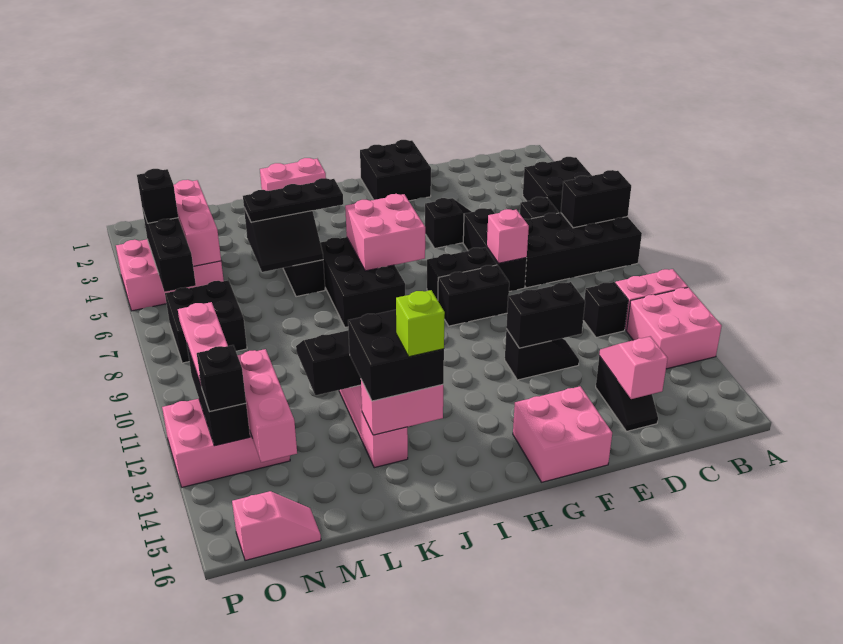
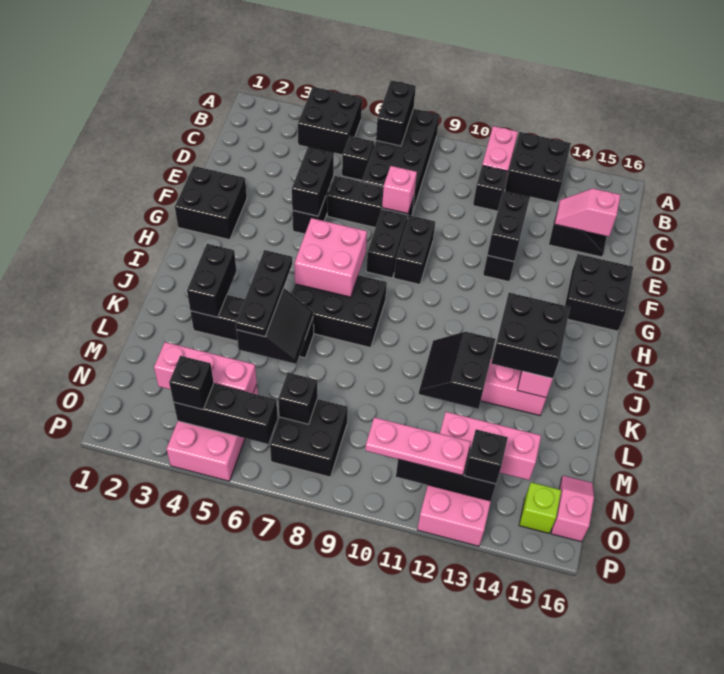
pink brick A12:B13 level 1 -> black brick A12:B13 level 1
none -> black brick E5:F5 level 2
pink brick F15:G16 level 1 -> black brick F15:G16 level 1
pink brick J3:K3 level 2 -> black brick J3:K3 level 2
lime brick J14 level 4 -> lime brick O15 level 1
none -> black brick N7 level 2

